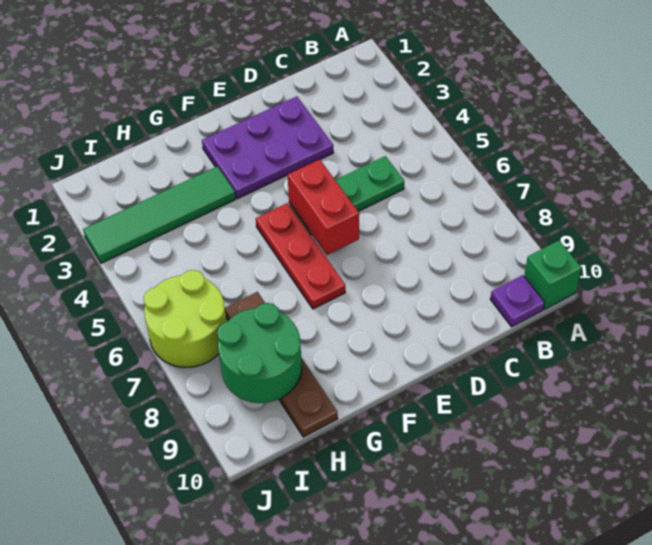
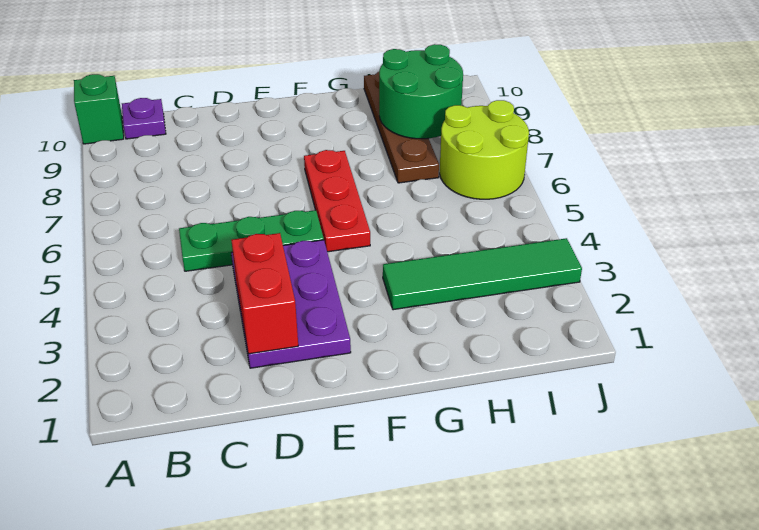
purple plate D2:F3 level 1 -> purple plate D2:E4 level 1
red brick E5:E6 level 2 -> red brick D2:D3 level 2

